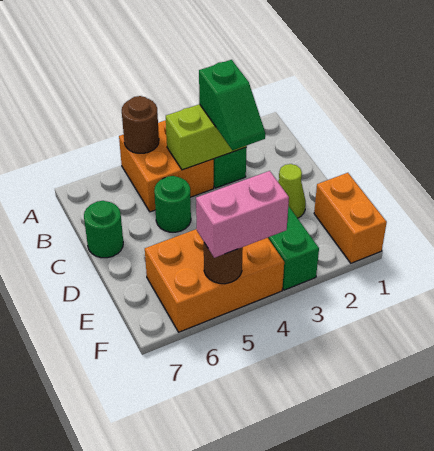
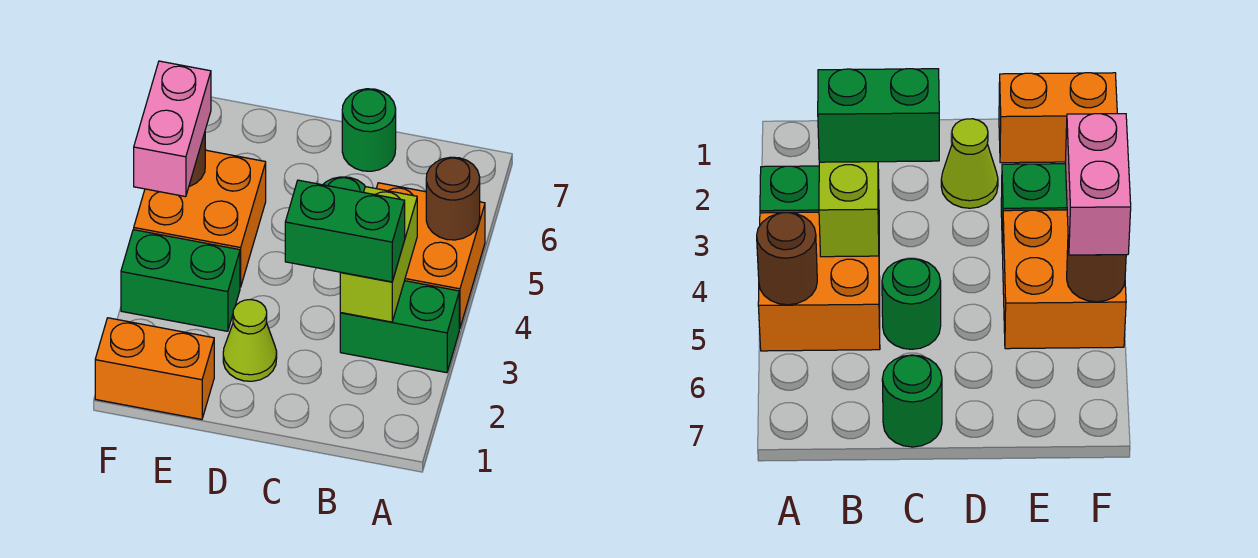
green slope B3:C3 level 3 top B -> green brick B3:C3 level 3
orange brick E4:F6 level 1 -> orange brick E4:F5 level 1

